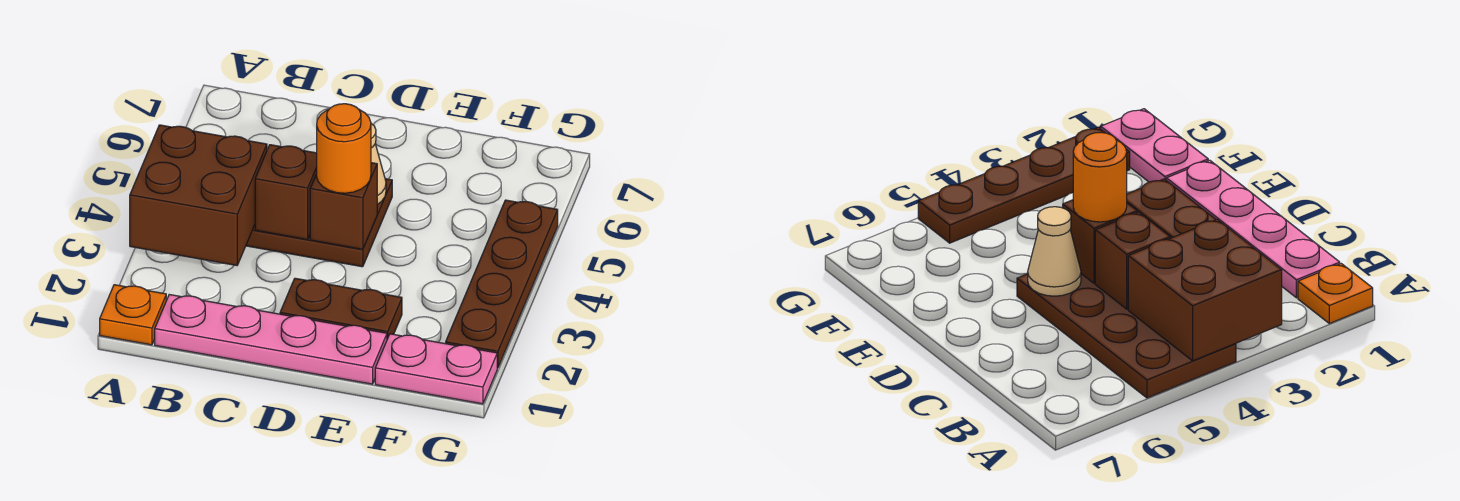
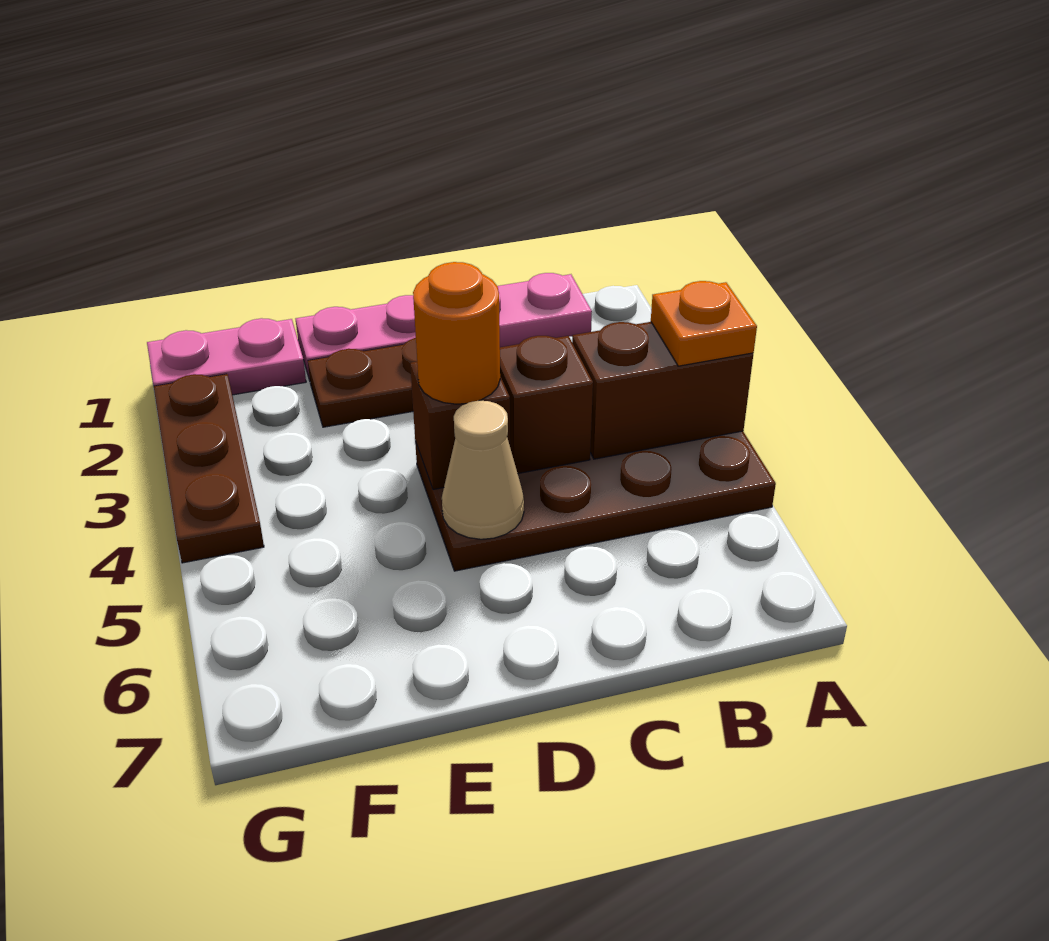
orange plate A1 level 1 -> orange plate A4 level 3
brown brick A3:B4 level 2 -> brown brick A4:B4 level 2
brown plate G2:G5 level 1 -> brown plate G2:G4 level 1

